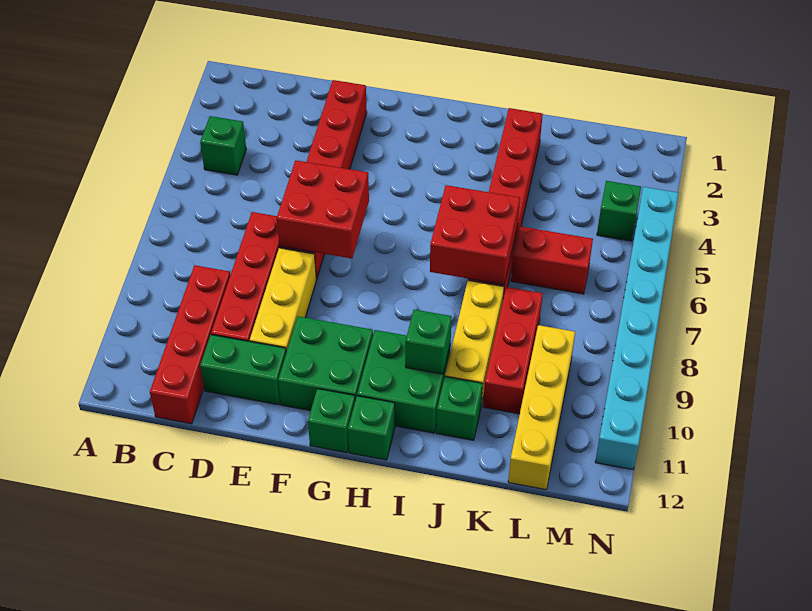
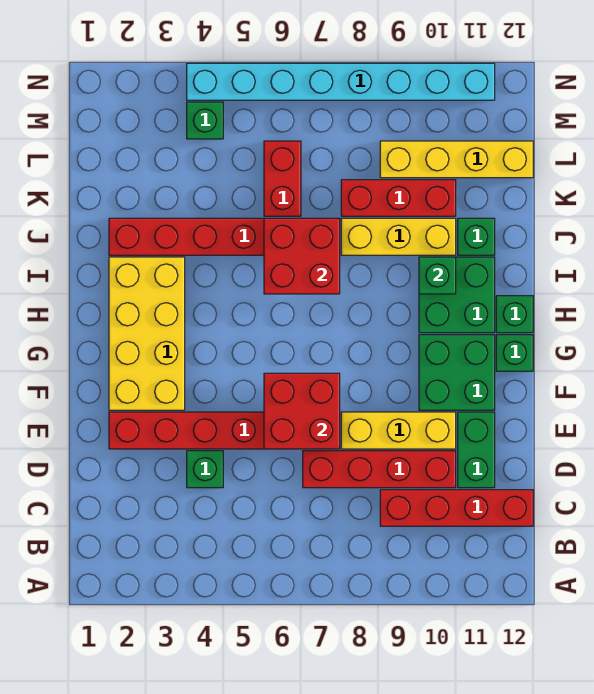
green brick B4 level 1 -> green brick D4 level 1
none -> yellow brick F2:I3 level 1

